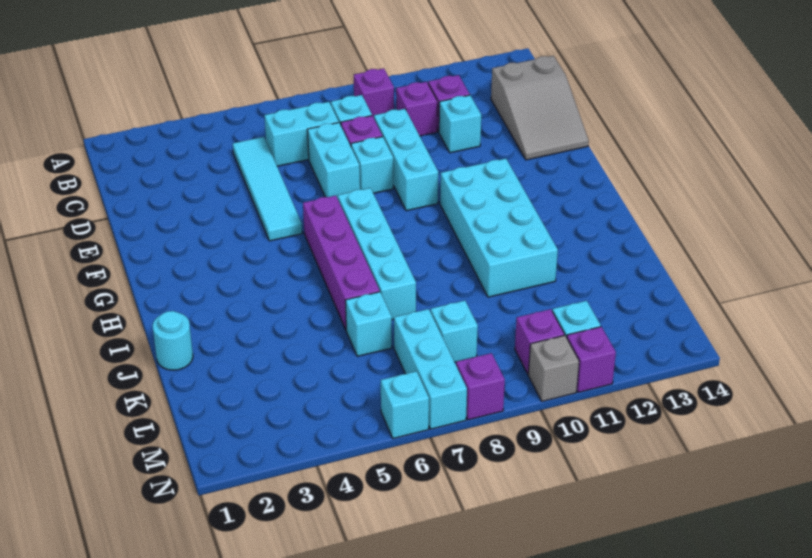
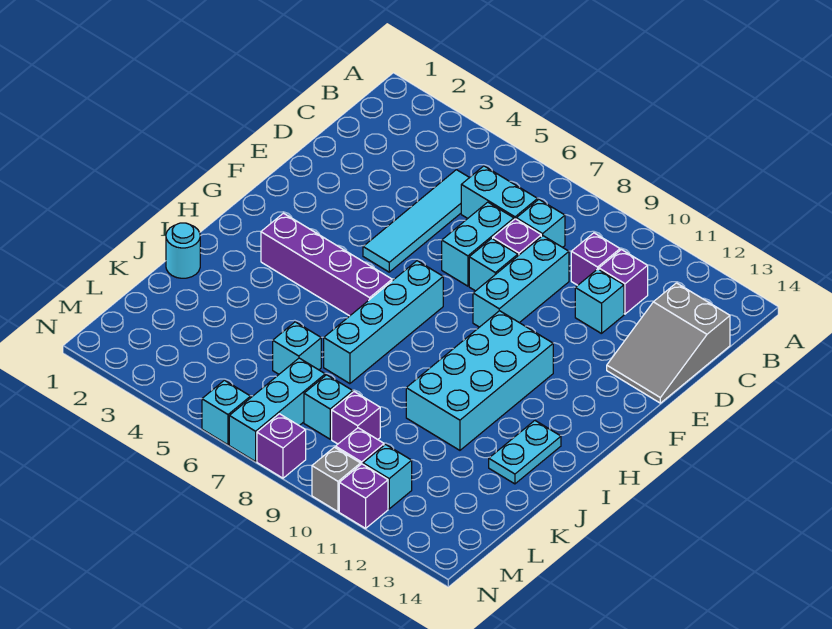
purple brick B9 level 1 -> purple brick L9 level 1
purple brick G6:J6 level 1 -> purple brick H3:H6 level 1
none -> cyan plate I13:J13 level 1

